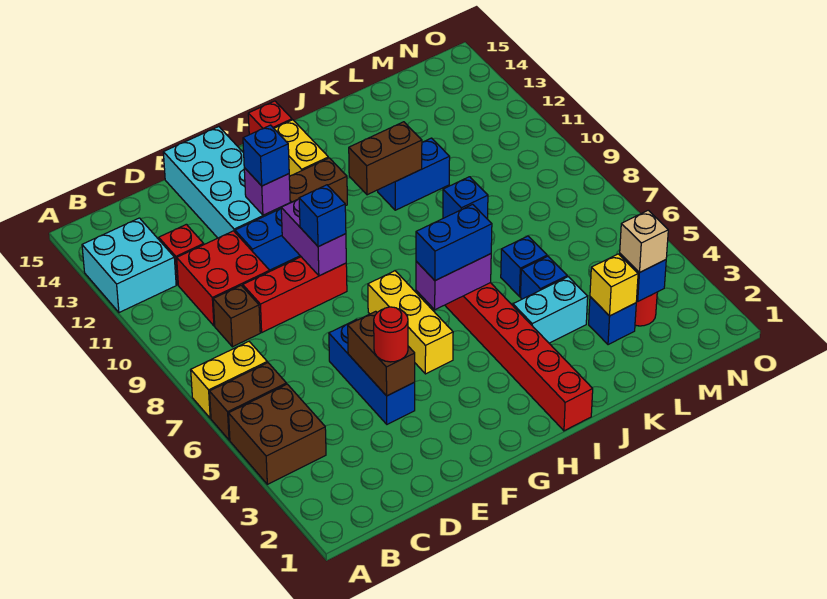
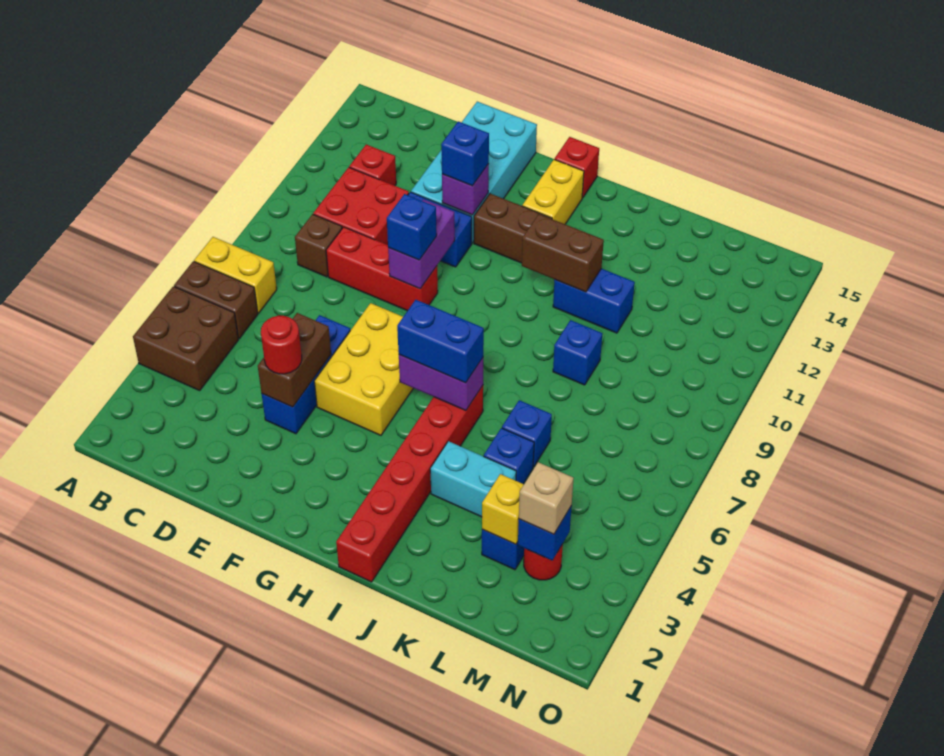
cyan brick A12:B13 level 1 -> none
yellow brick G5:G7 level 1 -> yellow brick F5:G7 level 1

